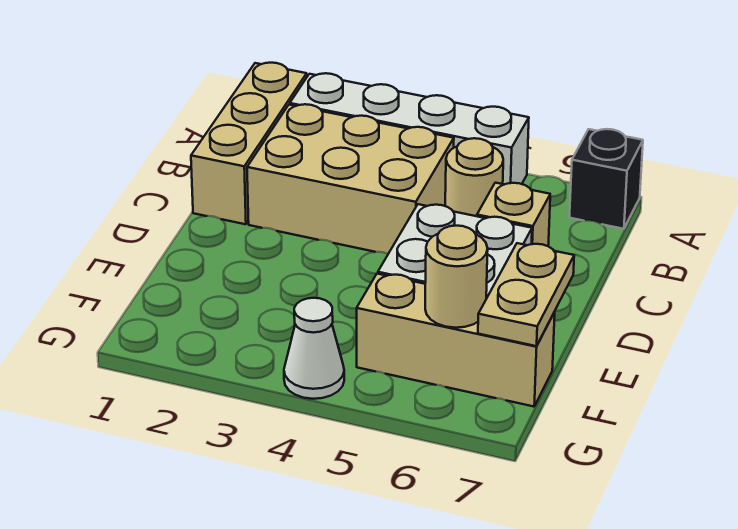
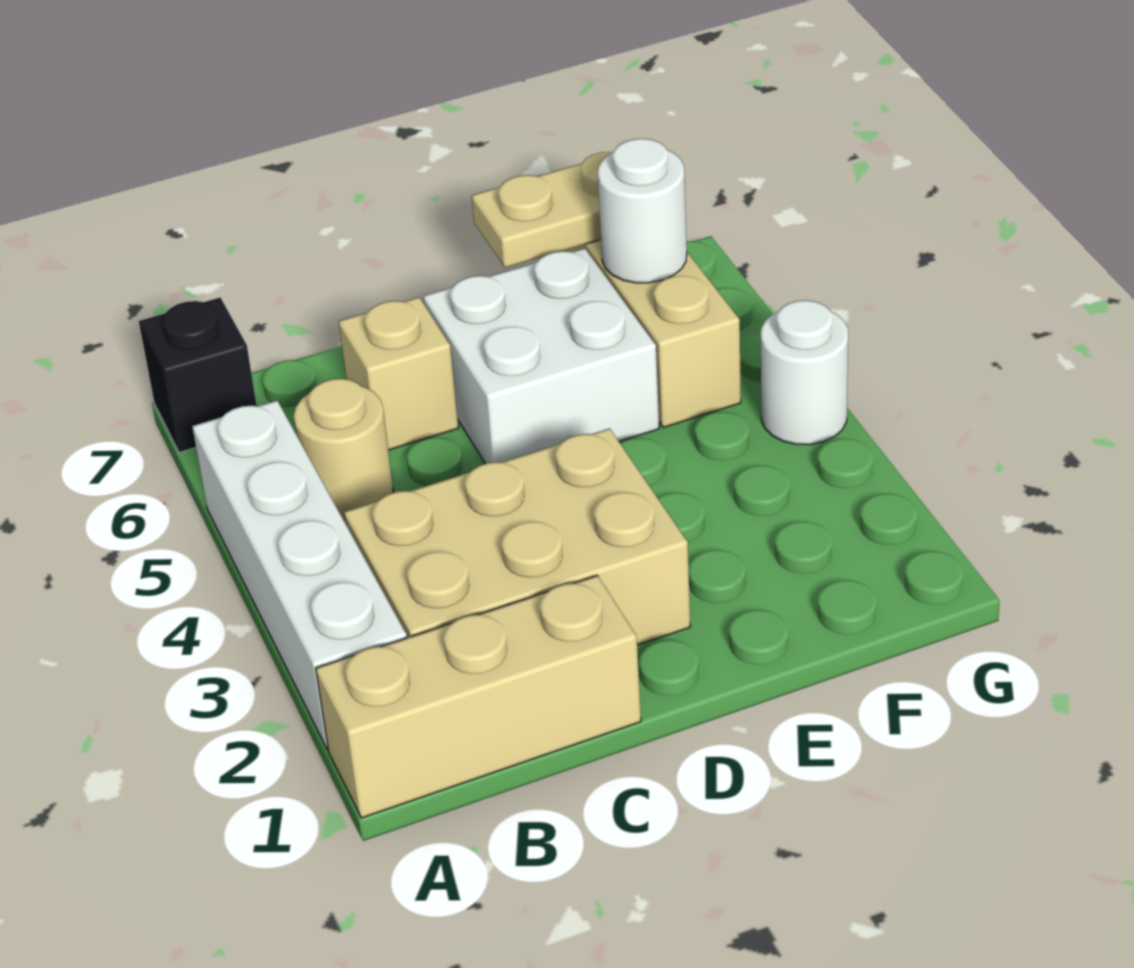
tan brick B2:C4 level 1 -> tan brick B2:D3 level 1
tan round brick F6 level 2 -> white round brick F6 level 2
white cone G4 level 1 -> white round brick G4 level 1

